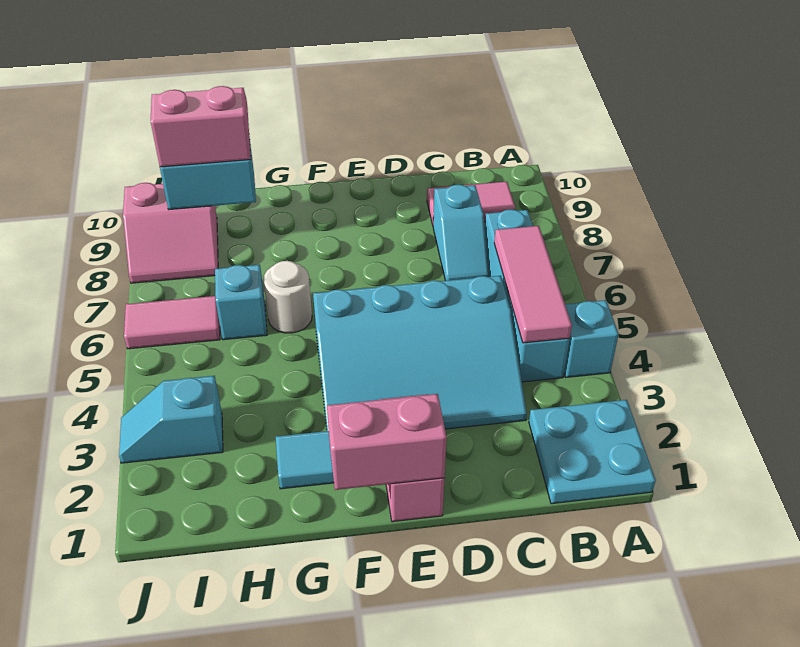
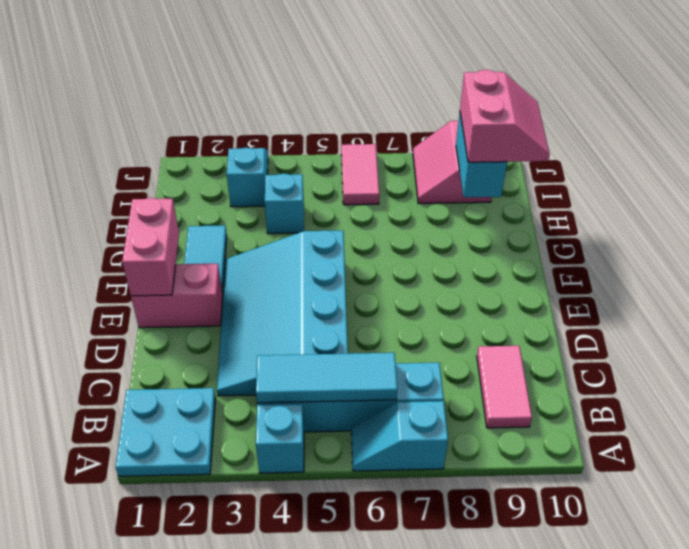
pink tile B4:B6 level 2 -> cyan tile B4:B6 level 2
cyan slope C7:C8 level 1 top 8 -> cyan slope A6:A7 level 1 top 7
white round brick G6 level 1 -> none
cyan brick H6 level 1 -> cyan brick H4 level 1

